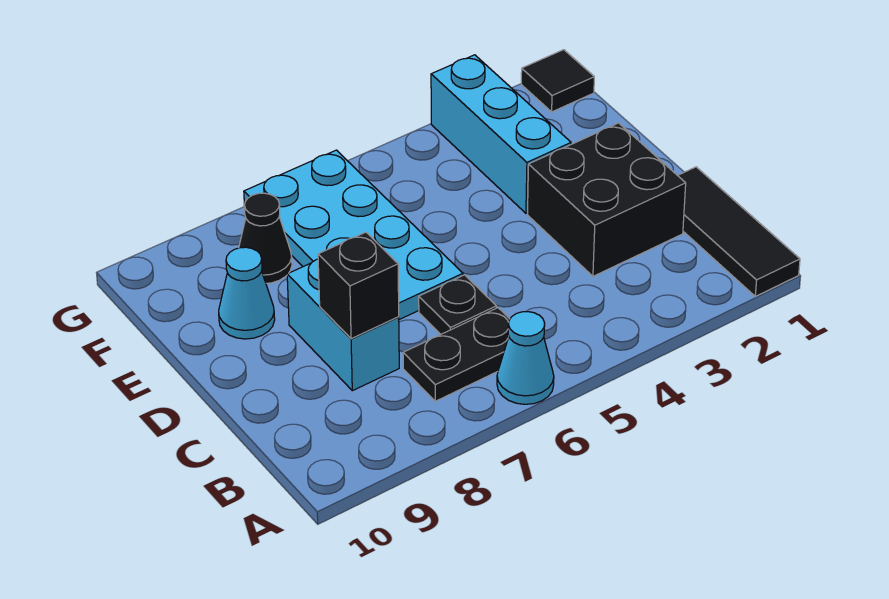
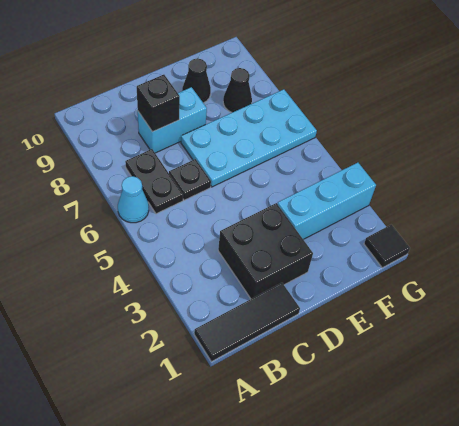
cyan cone E9 level 1 -> black cone E9 level 1

